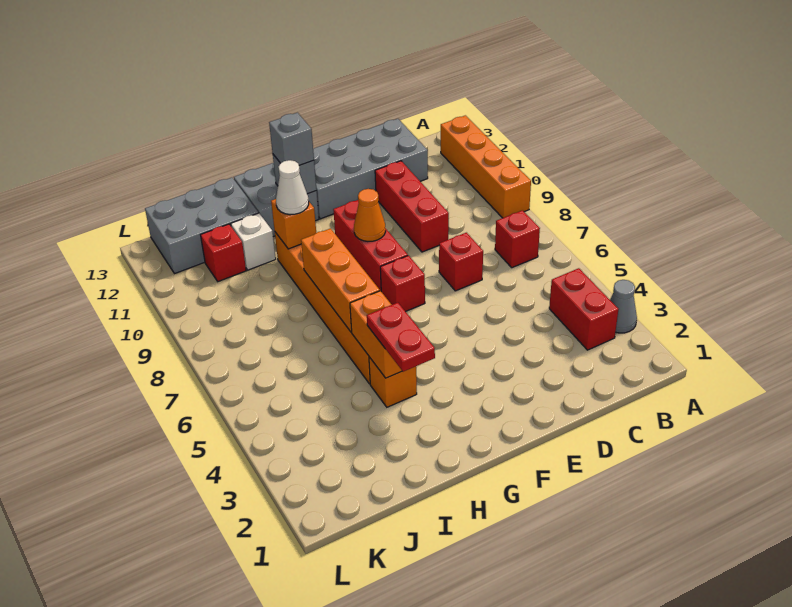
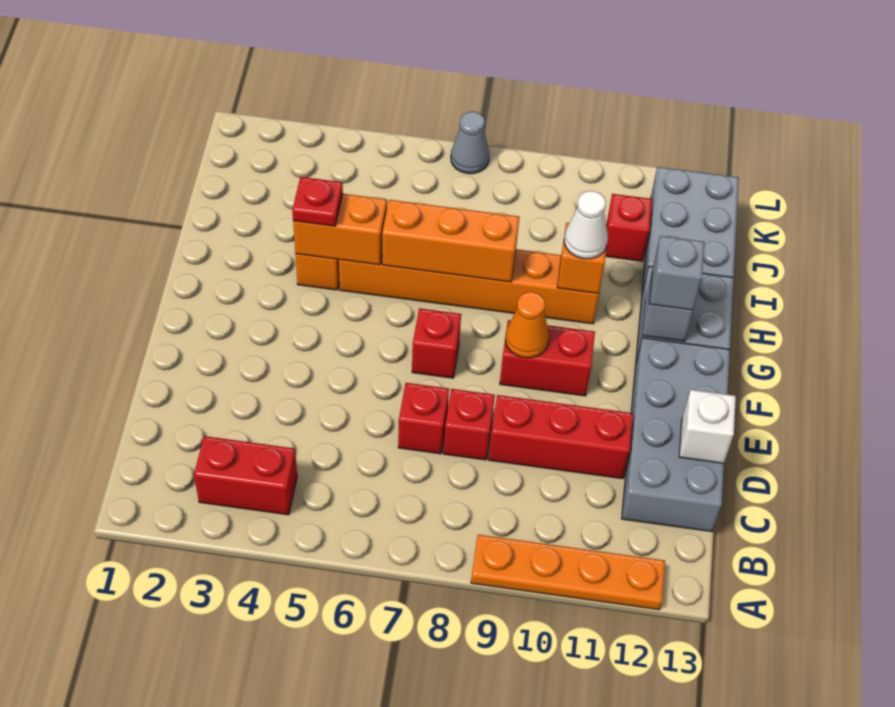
grey cone A3 level 1 -> grey cone L7 level 1
orange brick A9:A12 level 1 -> orange plate A9:A12 level 1
red brick B7 level 1 -> red brick D8 level 1
red brick F8:F10 level 1 -> red brick F9:F10 level 1
red plate H3:H4 level 3 -> red plate H4 level 3
white brick I11 level 1 -> white brick D13 level 2

